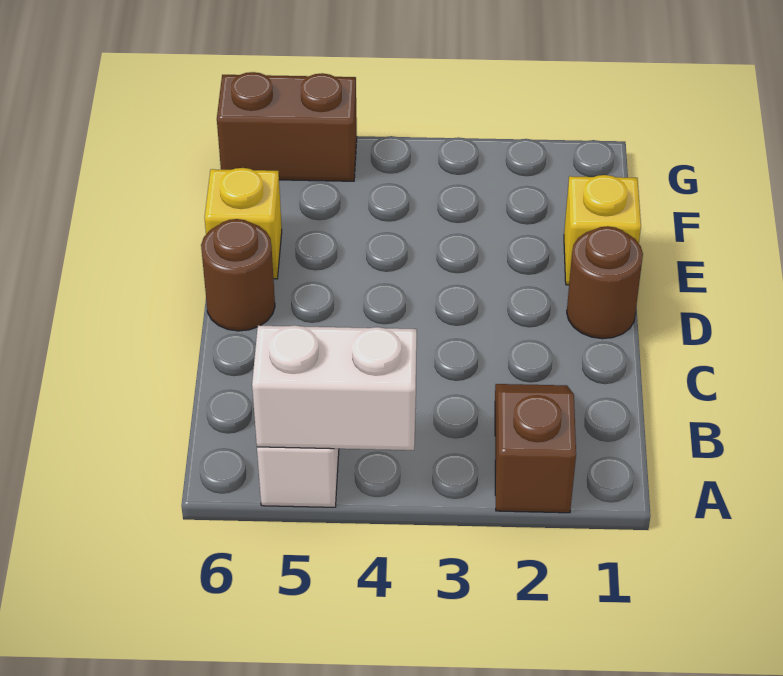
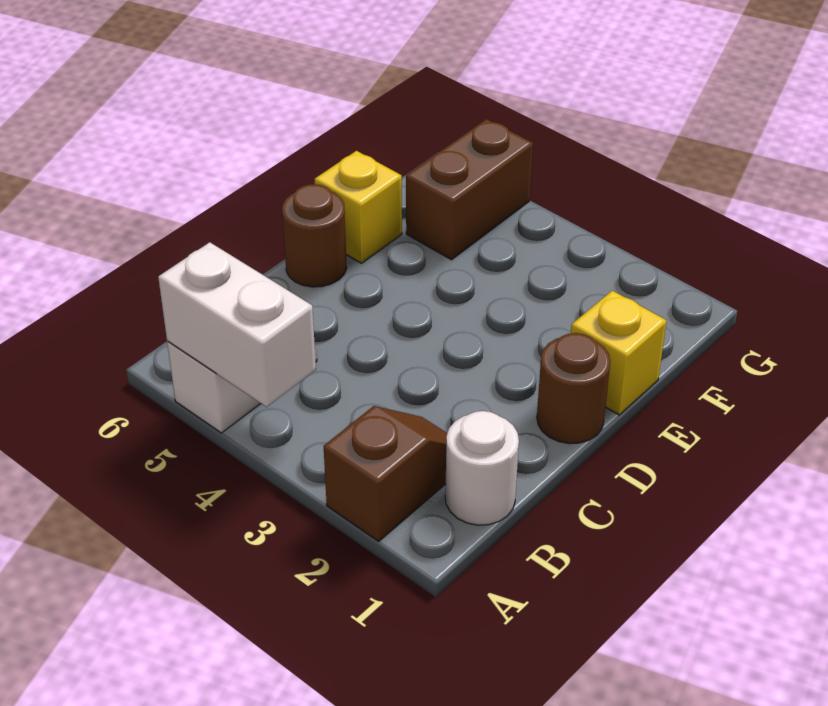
none -> white round brick B1 level 1
brown brick G5:G6 level 1 -> brown brick F5:G5 level 1

